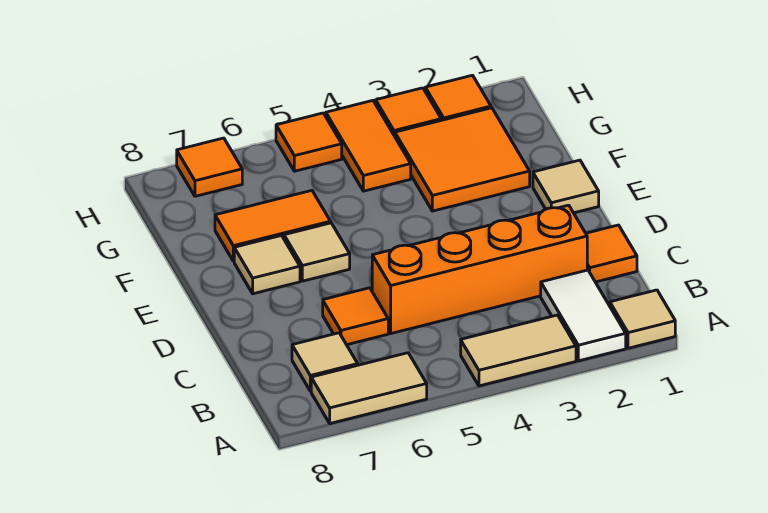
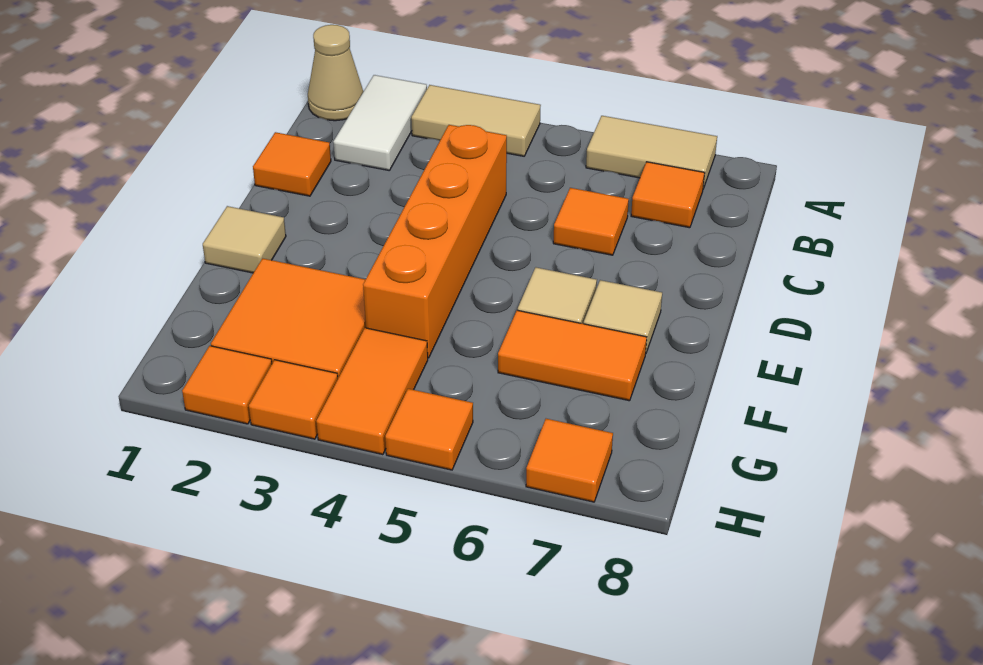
tan tile A1 level 1 -> tan cone A1 level 1
tan tile B7 level 1 -> orange tile B7 level 1
orange brick C2:C5 level 1 -> orange brick C4:F4 level 1

